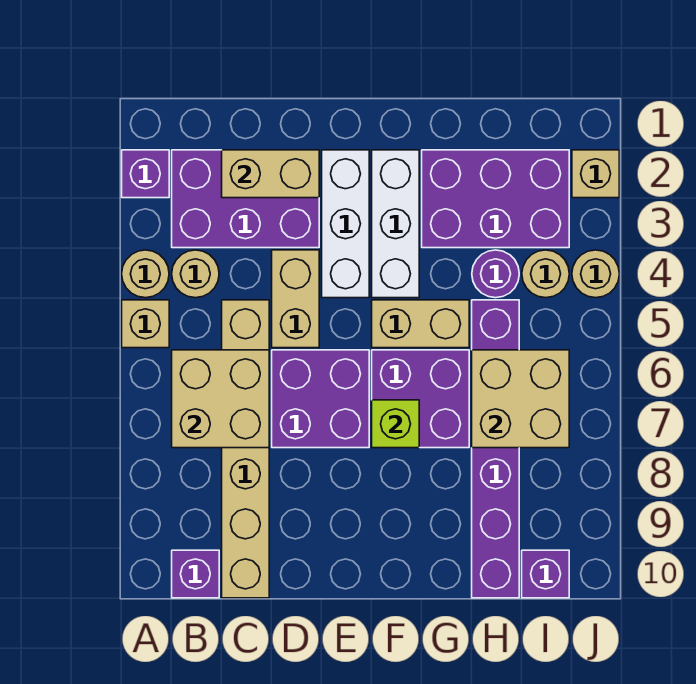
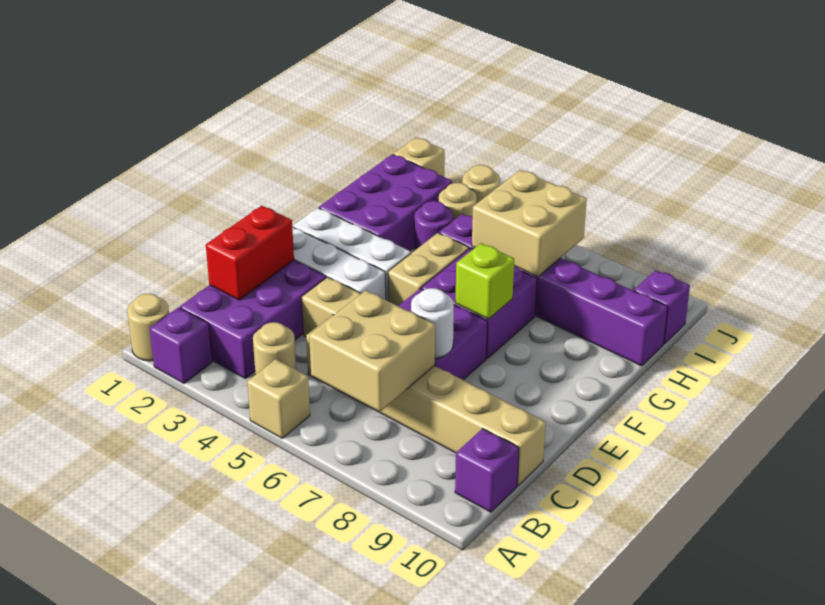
tan round brick A4 level 1 -> tan round brick A1 level 1
tan brick C2:D2 level 2 -> red brick C2:D2 level 2
none -> white round brick D7 level 2

